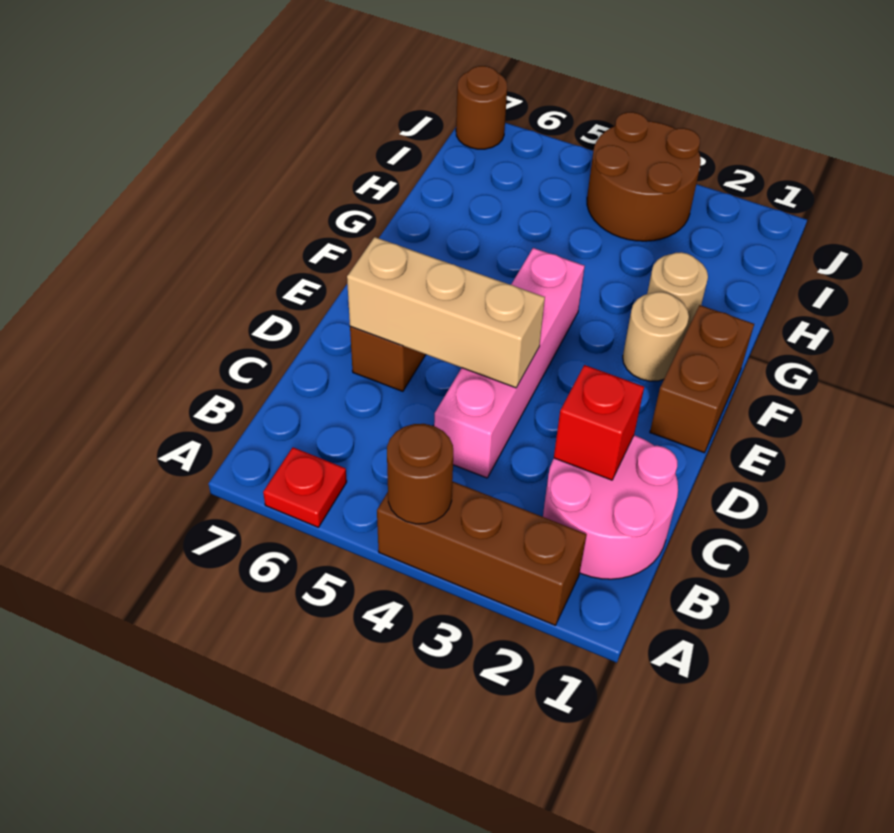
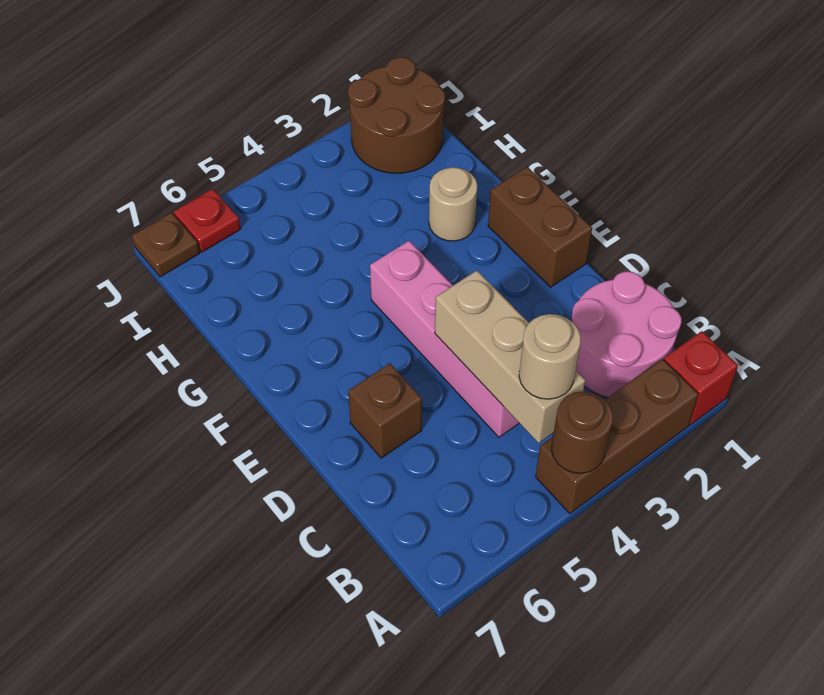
red plate A6 level 1 -> red plate J6 level 1
red brick C2 level 2 -> red brick A1 level 1
tan brick D4:D6 level 2 -> tan brick B4:D4 level 2
tan round brick F2 level 1 -> tan round brick B4 level 3
brown round brick I3:J4 level 1 -> brown round brick I1:J2 level 1
brown round brick J7 level 1 -> brown plate J7 level 1

